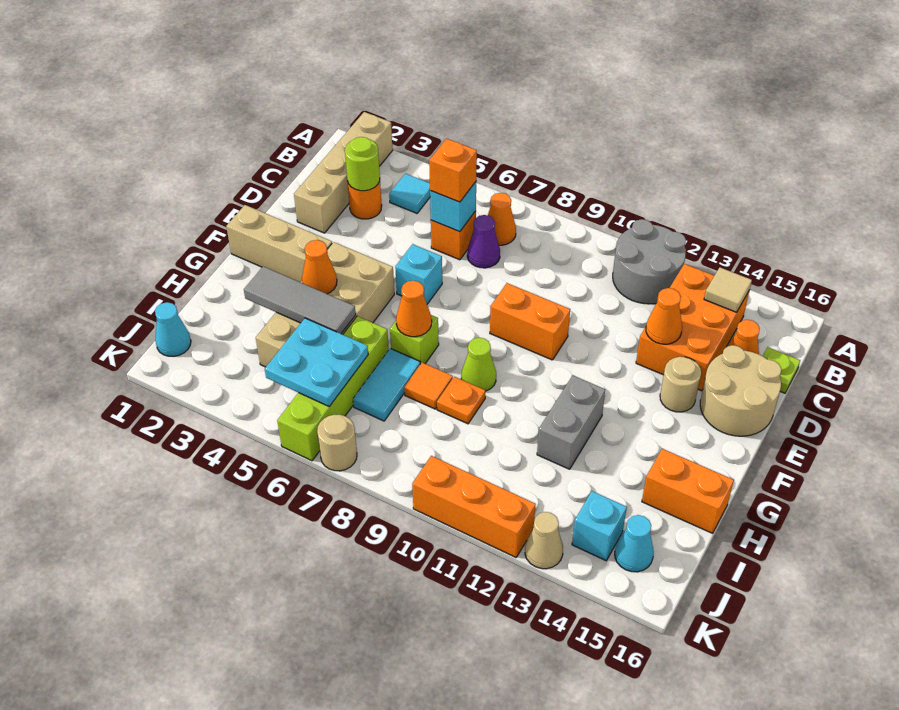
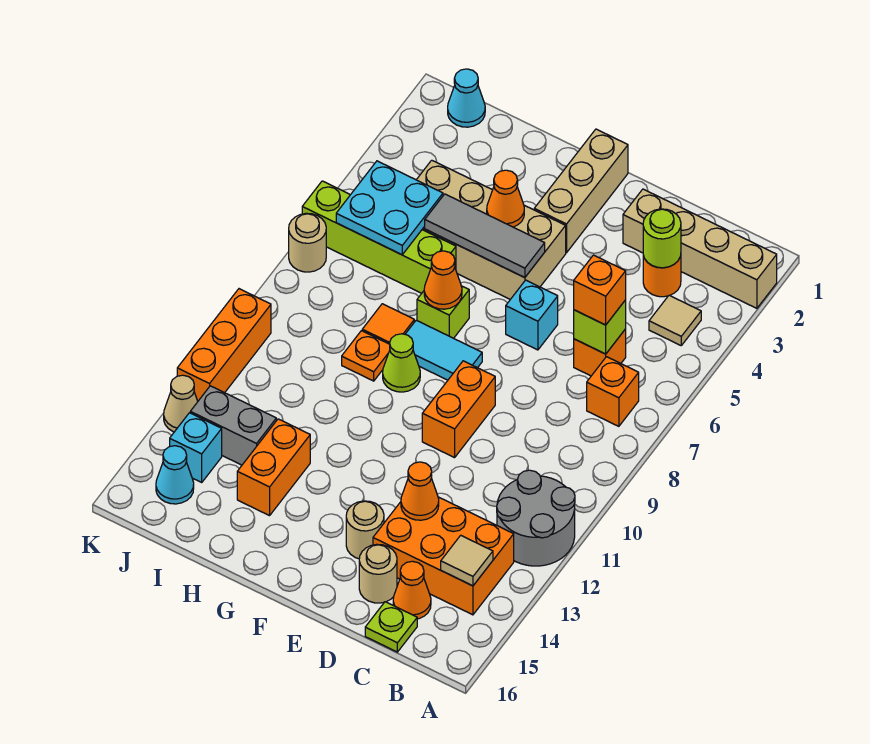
cyan tile B4 level 1 -> tan tile B4 level 1
orange cone B7 level 1 -> orange brick B7 level 1
cyan brick C6 level 2 -> lime brick C6 level 2
purple cone C7 level 1 -> none
tan round brick D15:E16 level 1 -> tan round brick D15 level 1
grey brick G12:H12 level 1 -> grey brick I13:J13 level 1
grey tile H3:H5 level 2 -> grey tile F5:H5 level 2
cyan tile H7:I7 level 1 -> cyan tile F8:G8 level 1
orange brick H15:H16 level 1 -> orange brick H13:H14 level 1

